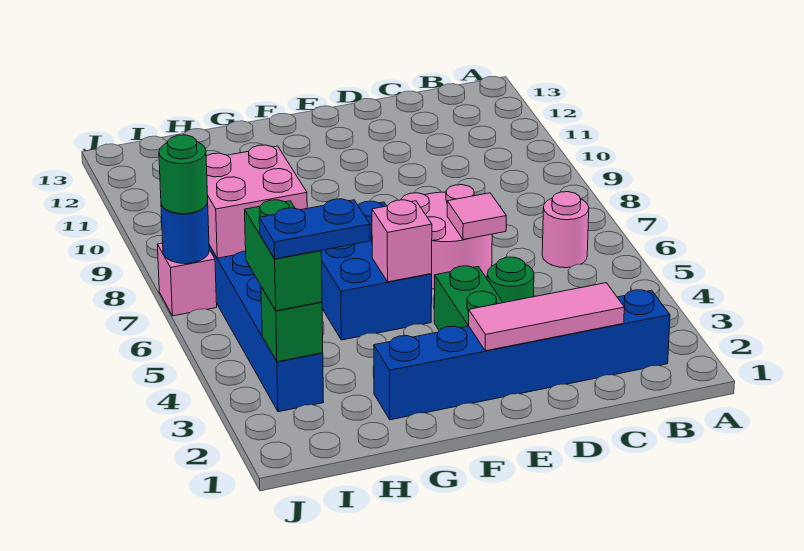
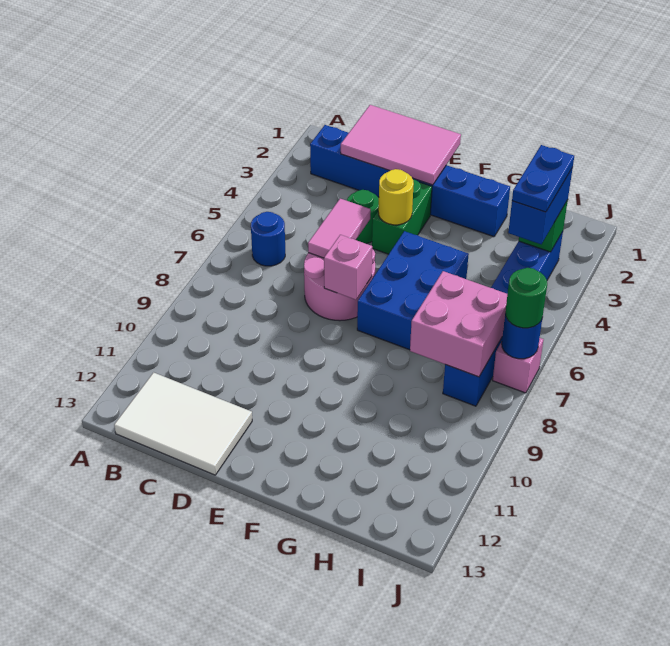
pink round brick B6 level 1 -> blue round brick B6 level 1
none -> white tile B12:D13 level 1
pink tile C2:E2 level 2 -> pink tile C1:E2 level 2
pink tile D6 level 2 -> pink tile D5:D6 level 2
none -> yellow round brick E4 level 2
pink brick F5 level 2 -> pink brick E7 level 2
blue plate H3:I3 level 4 -> blue plate I3:I4 level 4
green brick I3:I4 level 3 -> blue brick I3:I4 level 3

